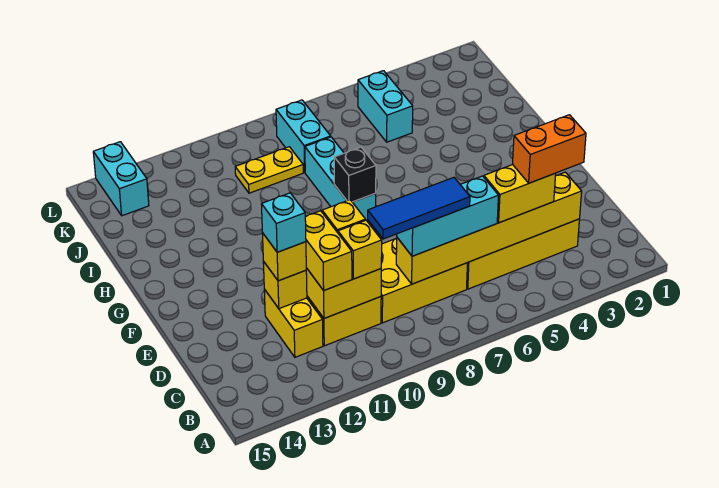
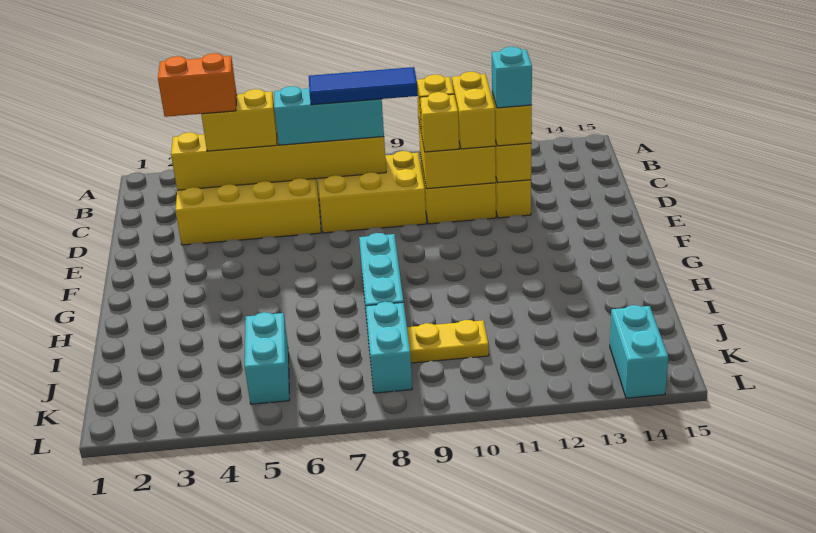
black brick G8 level 2 -> none

